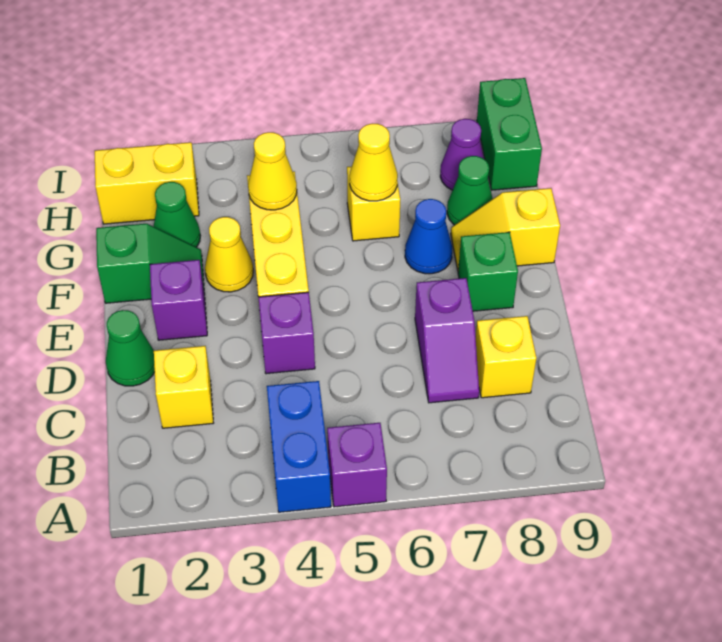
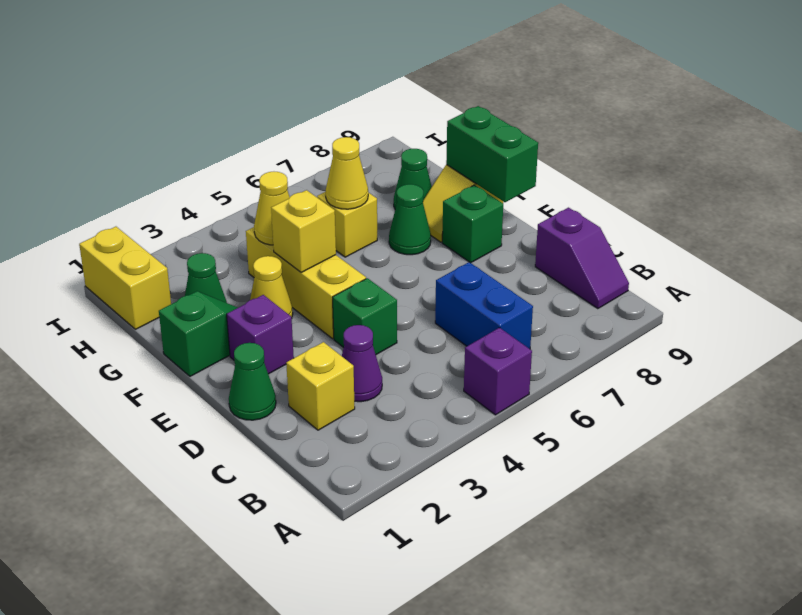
blue brick A4:B4 level 1 -> blue brick B6:C6 level 1
purple slope C7:D7 level 1 top D -> purple slope B9:C9 level 1 top C
yellow brick C8 level 1 -> yellow brick F4 level 2
purple brick D4 level 1 -> green brick D4 level 1
blue cone F7 level 1 -> green cone F7 level 1
yellow brick H1:H2 level 1 -> yellow brick H1:I1 level 1
purple cone H8 level 1 -> purple cone C3 level 1
green brick H9:I9 level 1 -> green brick E9:F9 level 2

